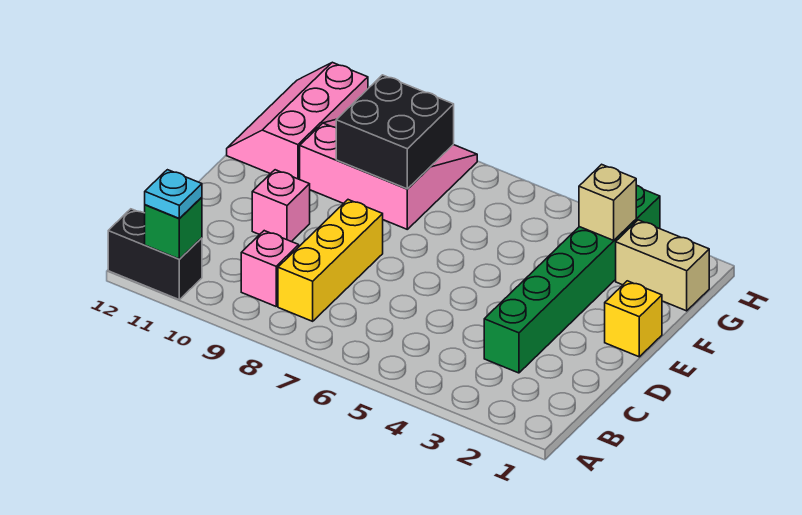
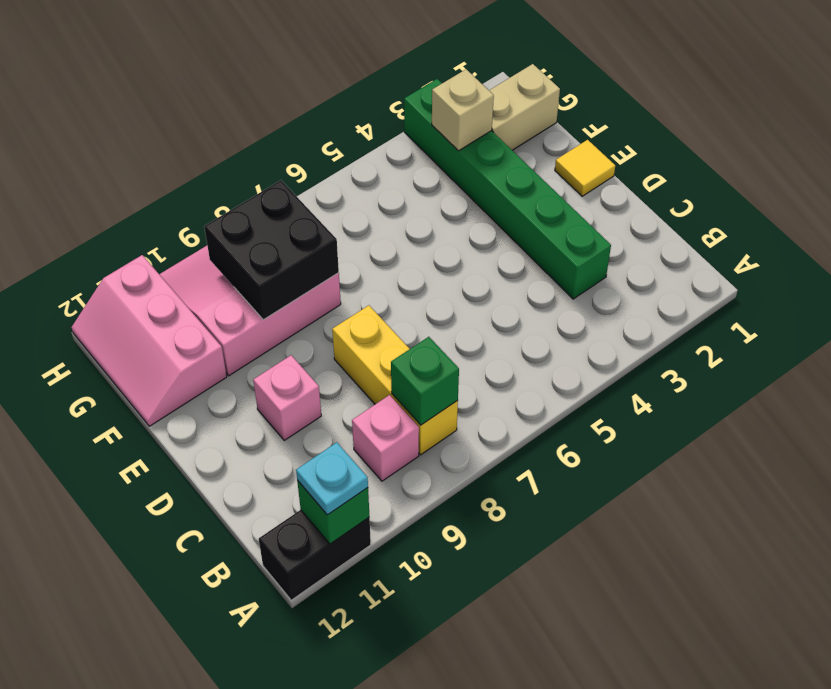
none -> green brick B8 level 2
yellow brick E1 level 1 -> yellow tile E1 level 1

